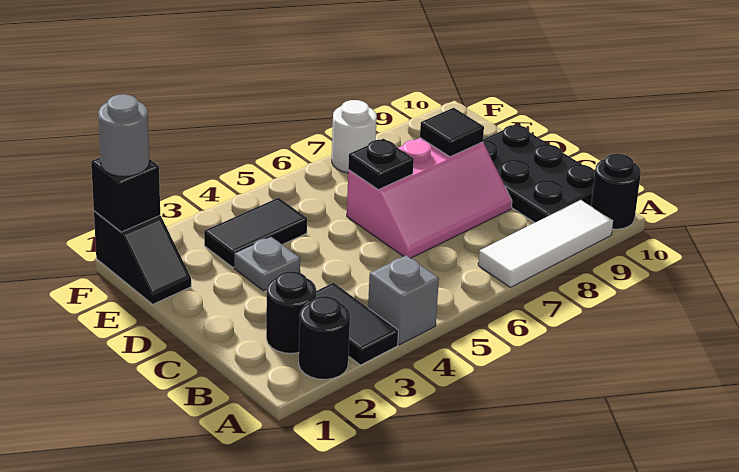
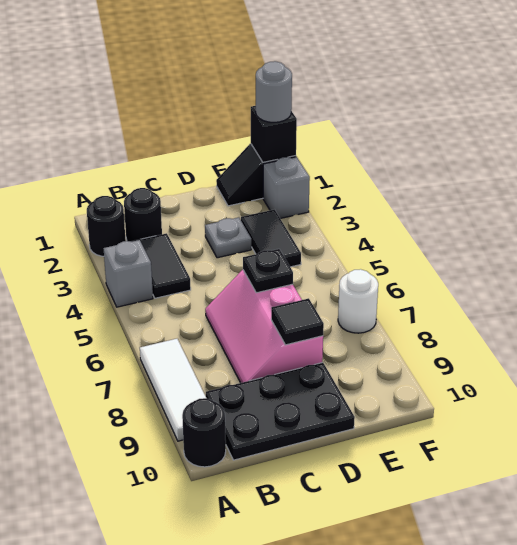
black tile A3:B3 level 1 -> black tile B3:B4 level 1
none -> grey brick F2 level 1

